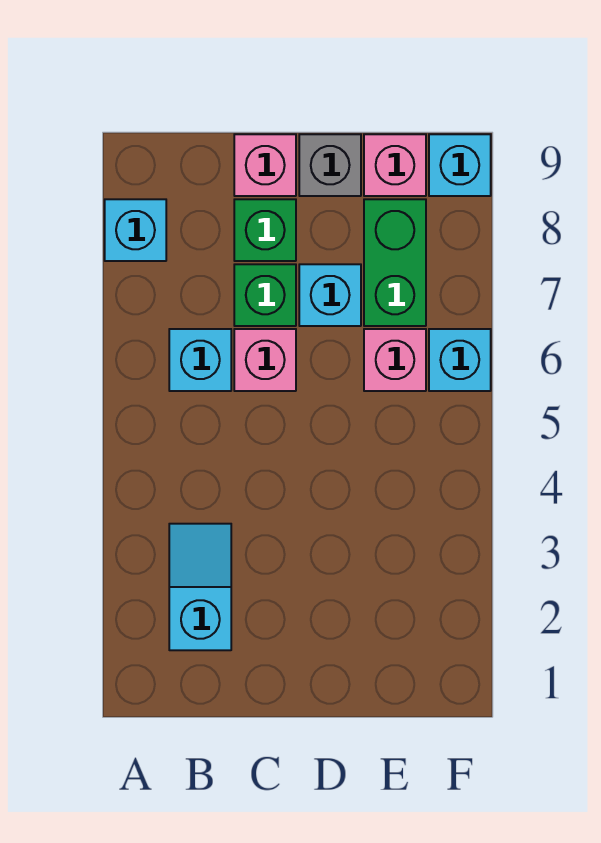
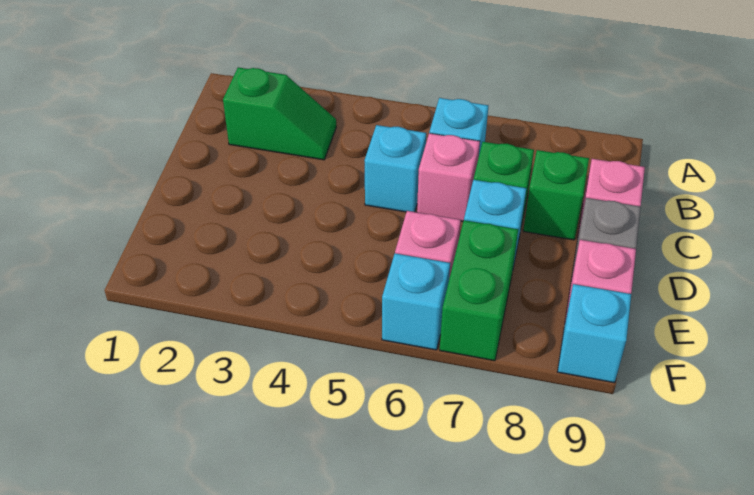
cyan brick A8 level 1 -> cyan brick C5 level 1
cyan slope B2:B3 level 1 top 2 -> green slope B2:B3 level 1 top 2
green brick E7:E8 level 1 -> green brick E7:F7 level 1

